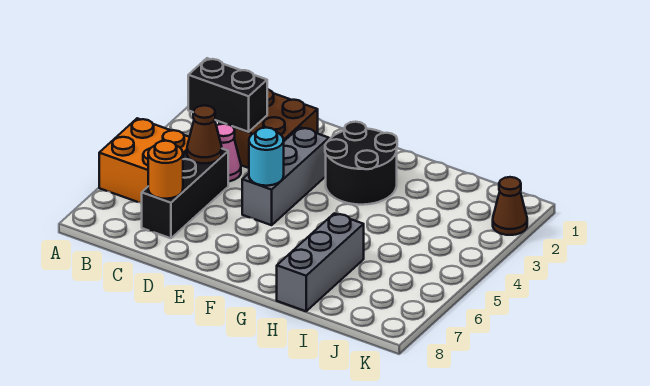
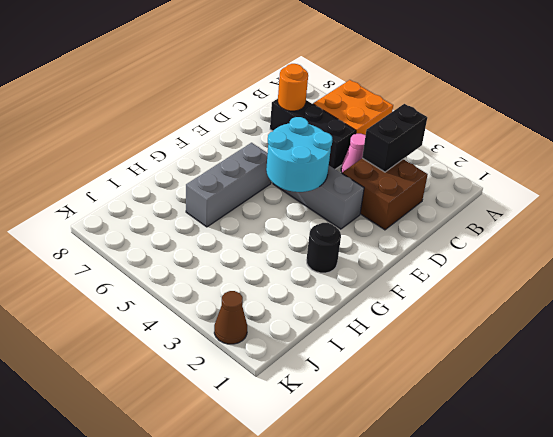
brown cone C5 level 2 -> none
cyan round brick E5 level 2 -> cyan round brick E4:F5 level 2
black round brick F2:G3 level 1 -> black round brick G2 level 1
grey brick H6:H8 level 1 -> grey brick F6:H6 level 1

